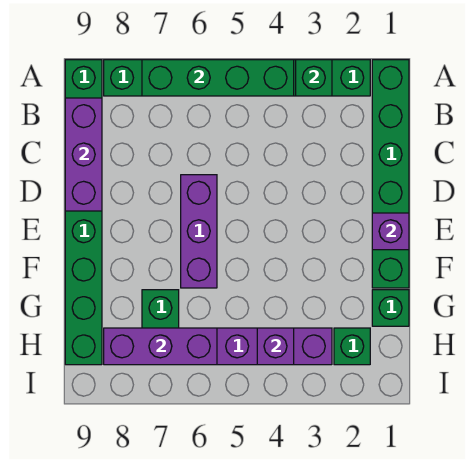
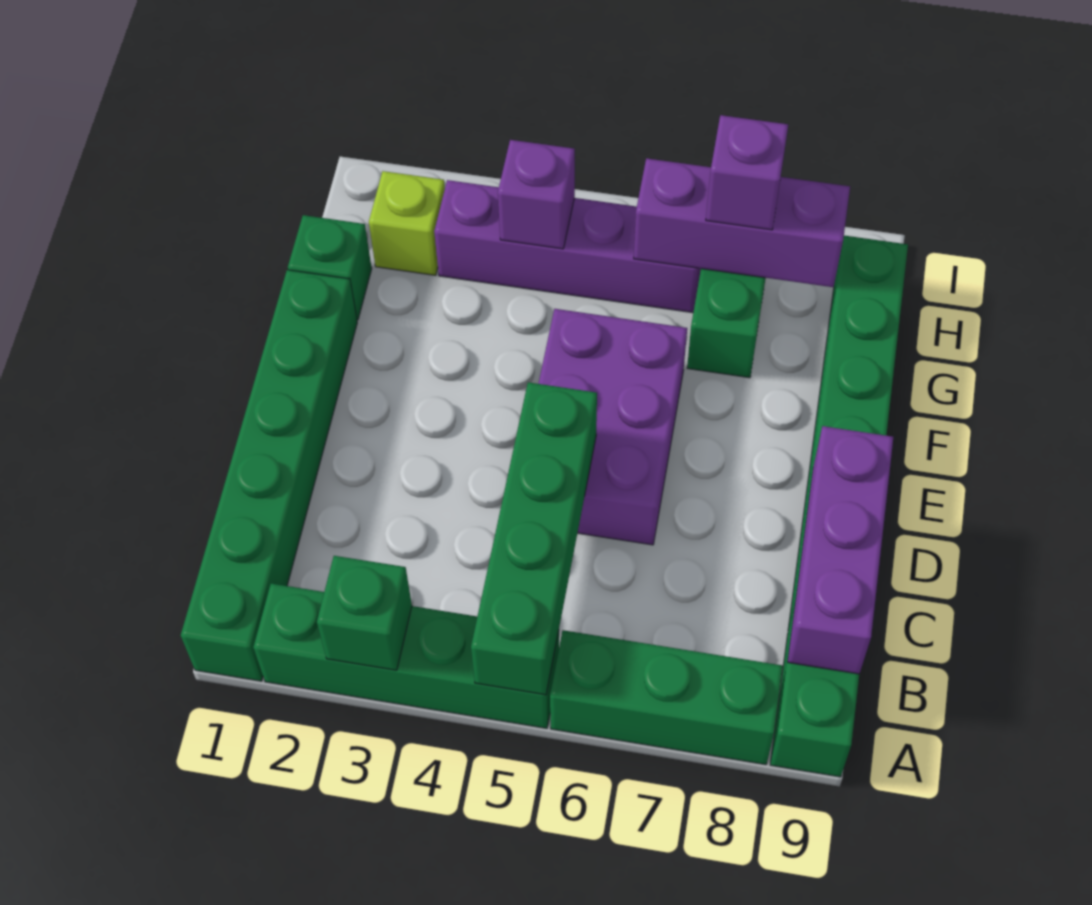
green brick A4:A7 level 2 -> green brick A5:D5 level 2
purple brick D6:F6 level 1 -> purple brick D5:F6 level 1
purple brick E1 level 2 -> purple brick H7 level 3
green brick H2 level 1 -> lime brick H2 level 1

